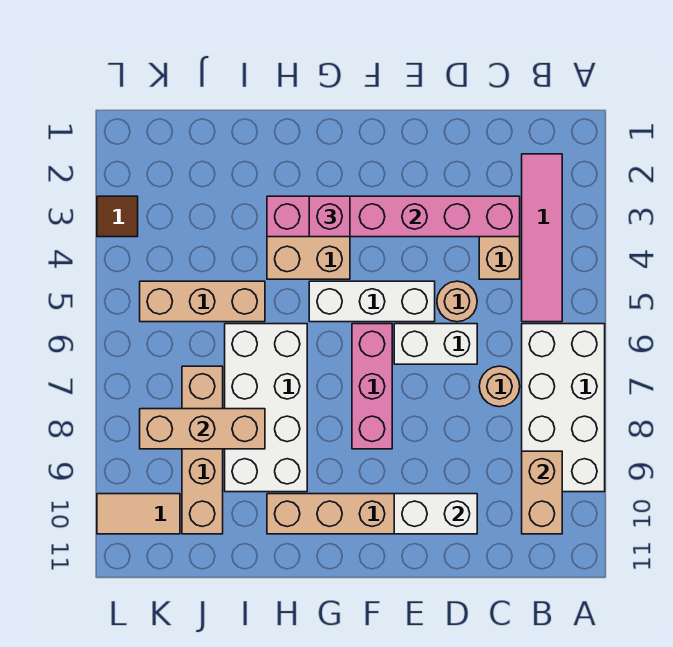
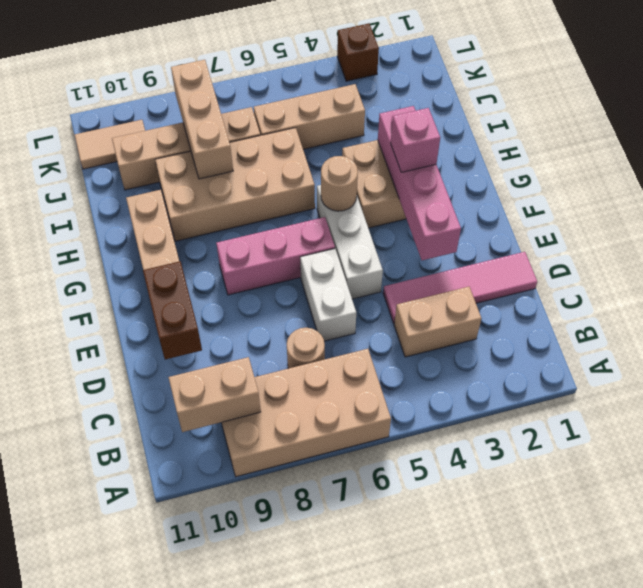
white brick A6:B9 level 1 -> tan brick A6:B9 level 1
pink tile B2:B5 level 1 -> pink tile D1:D4 level 1
pink brick C3:H3 level 2 -> pink brick E3:H3 level 2
tan round brick D5 level 1 -> tan round brick G5 level 2
white brick D10:E10 level 2 -> brown brick D10:E10 level 2
white brick H6:I9 level 1 -> tan brick H6:I9 level 1
tan brick I5:K5 level 1 -> tan brick J4:J6 level 1
tan tile K10:L10 level 1 -> tan tile K10:K11 level 1
brown tile L3 level 1 -> brown brick L3 level 1

